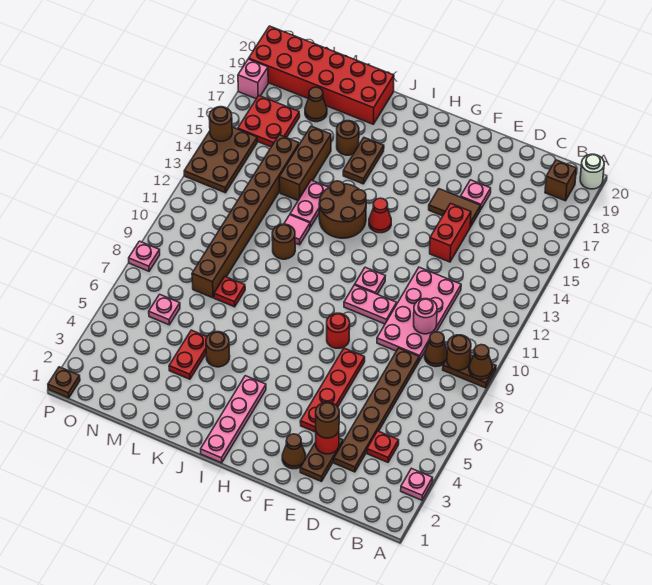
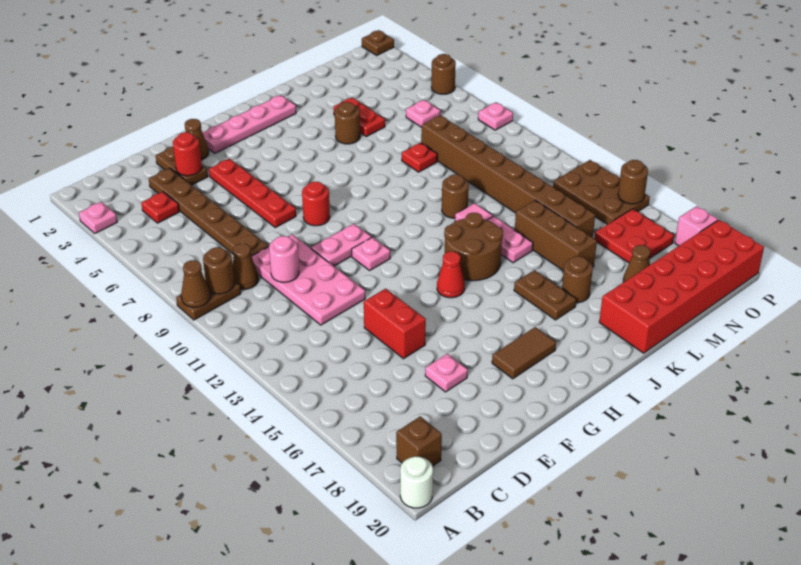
brown round brick E3 level 3 -> brown round brick P5 level 1
brown tile E16:F16 level 1 -> brown tile G18:H18 level 1
pink plate I1:I4 level 1 -> pink plate G2:J2 level 1

